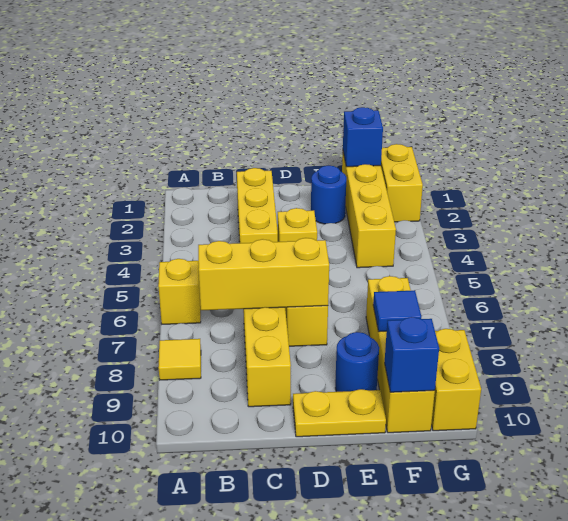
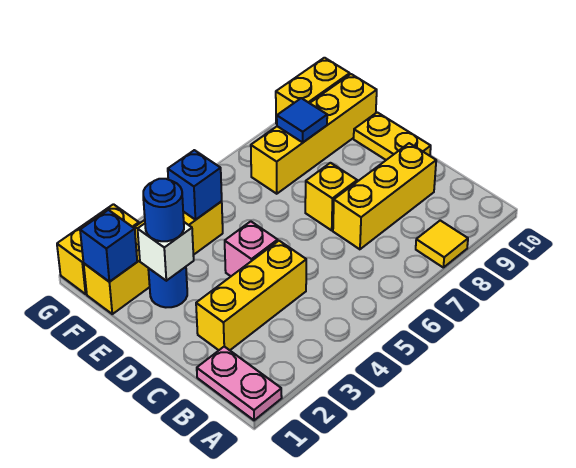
none -> pink plate A1:B1 level 1
yellow brick A6 level 1 -> none
yellow brick B7:D7 level 2 -> none
yellow brick D4 level 1 -> pink brick D4 level 1
none -> white brick E2 level 2
blue round brick E9 level 1 -> blue round brick E2 level 3
blue brick F10 level 2 -> blue brick F4 level 2

